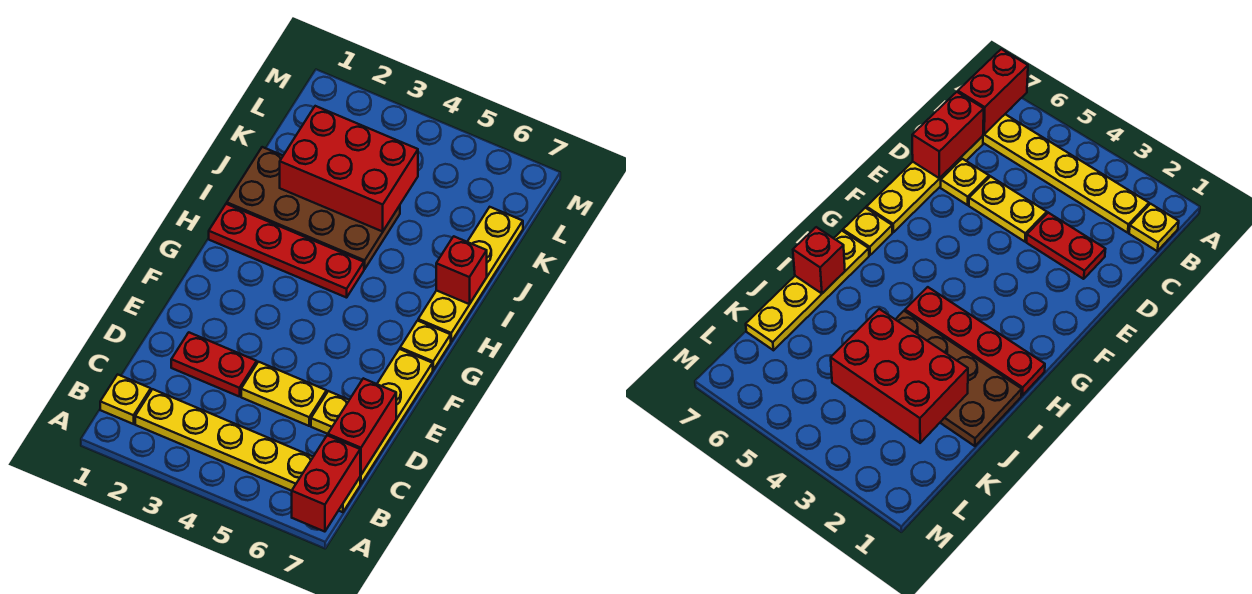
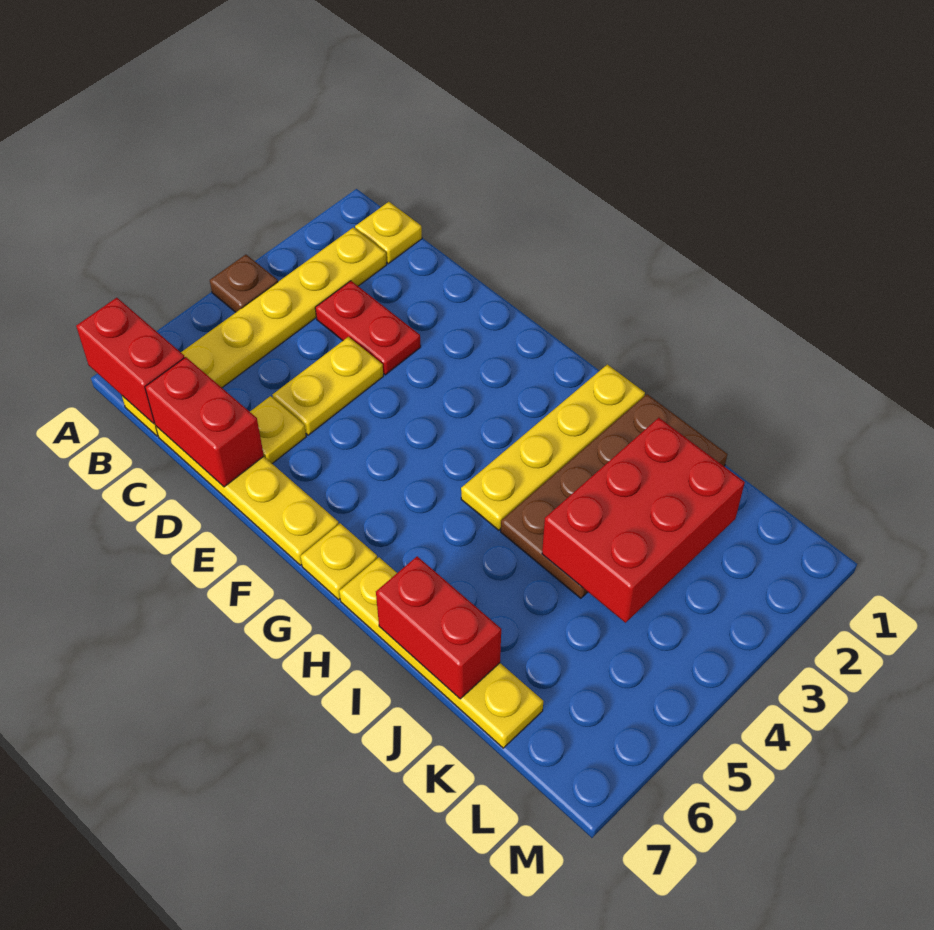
none -> brown plate A4 level 1
red plate D2:D3 level 1 -> red plate C3:D3 level 1
red plate H1:H4 level 1 -> yellow plate H1:H4 level 1
red brick I7 level 2 -> red brick I7:J7 level 2

